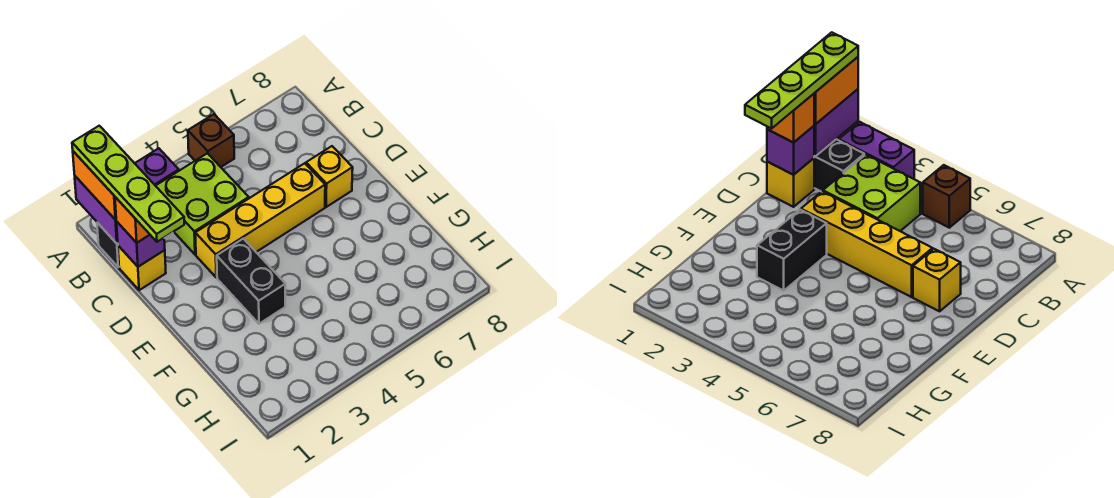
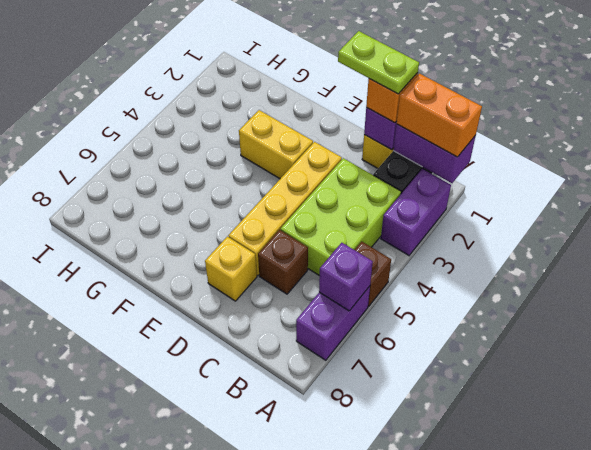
lime plate A1:D1 level 4 -> lime plate C1:D1 level 4
none -> purple brick A6:A7 level 1
none -> purple brick A6 level 2
lime brick B3:C4 level 1 -> lime brick B3:C5 level 1
none -> brown brick C6 level 1
black brick E3:F3 level 1 -> yellow brick E3:F3 level 1

